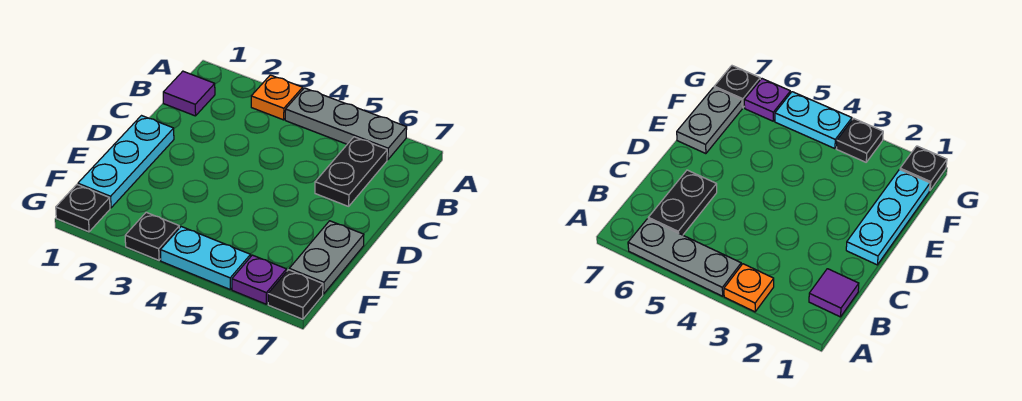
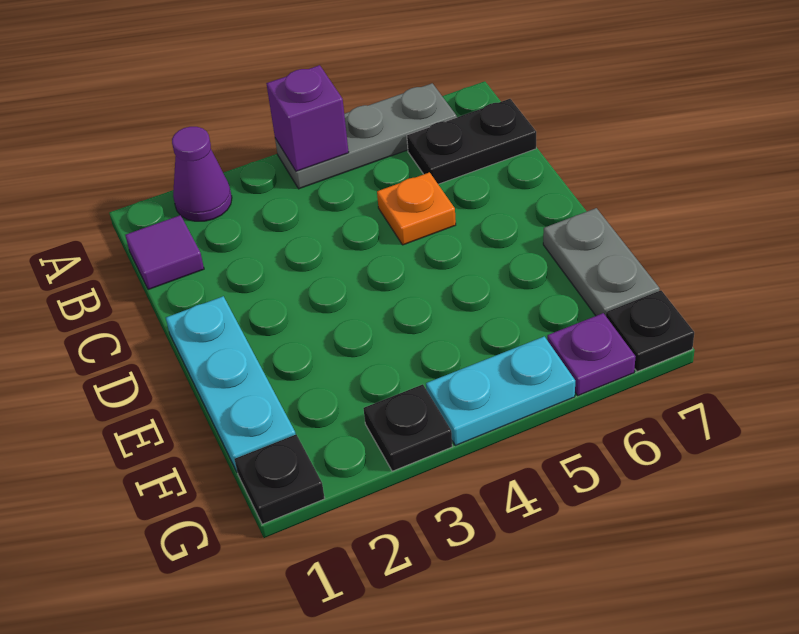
none -> purple cone A2 level 1
orange plate A3 level 1 -> orange plate C5 level 1
none -> purple brick A4 level 2
black plate B6:C6 level 1 -> black plate B6:B7 level 1

